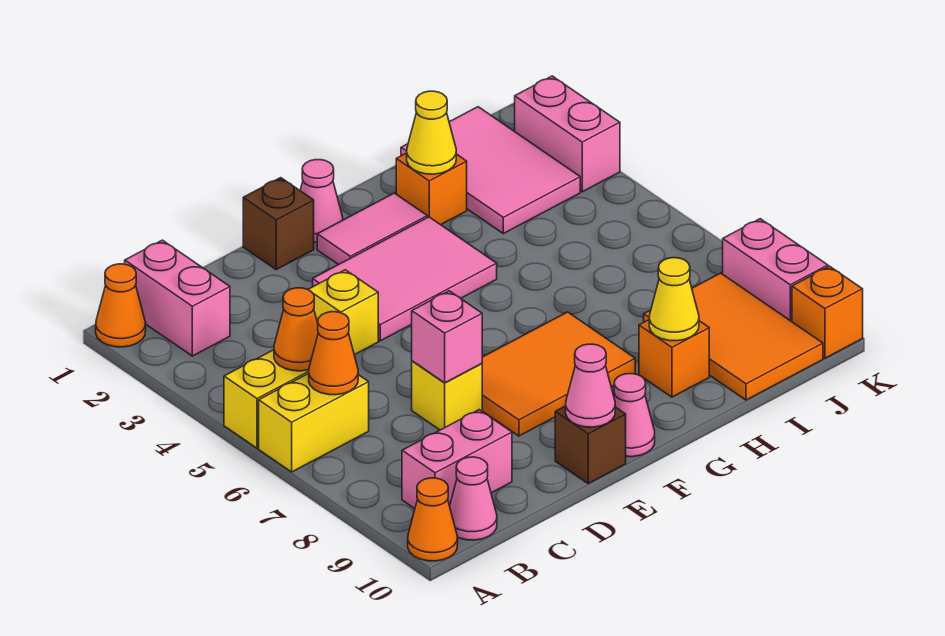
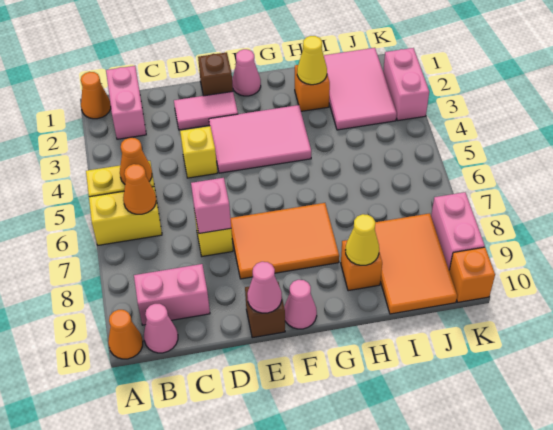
pink tile F2:G2 level 1 -> pink tile D2:E2 level 1

